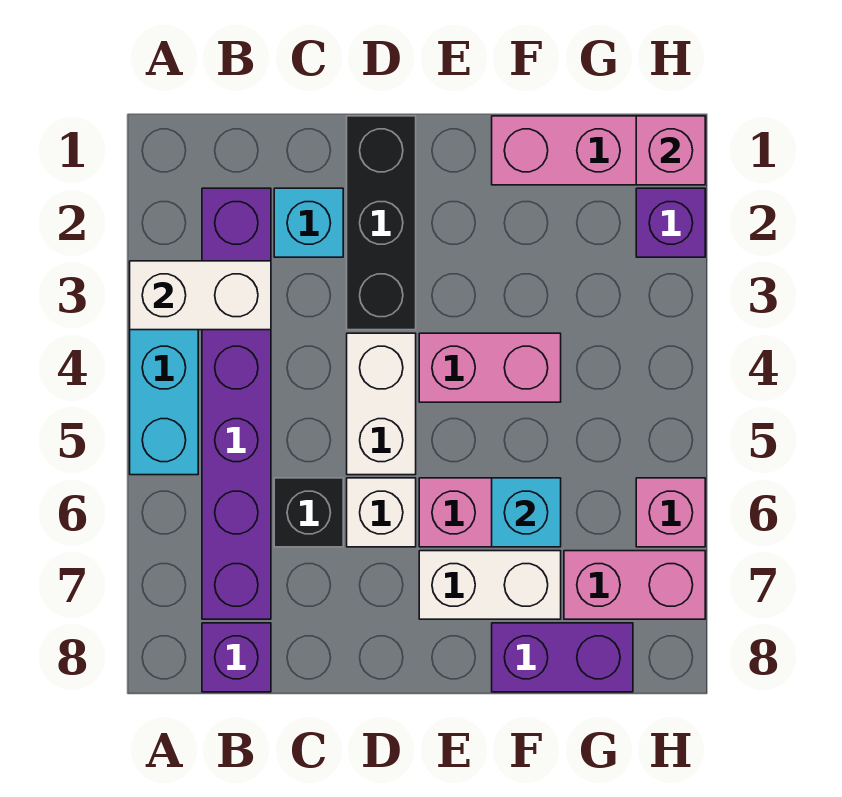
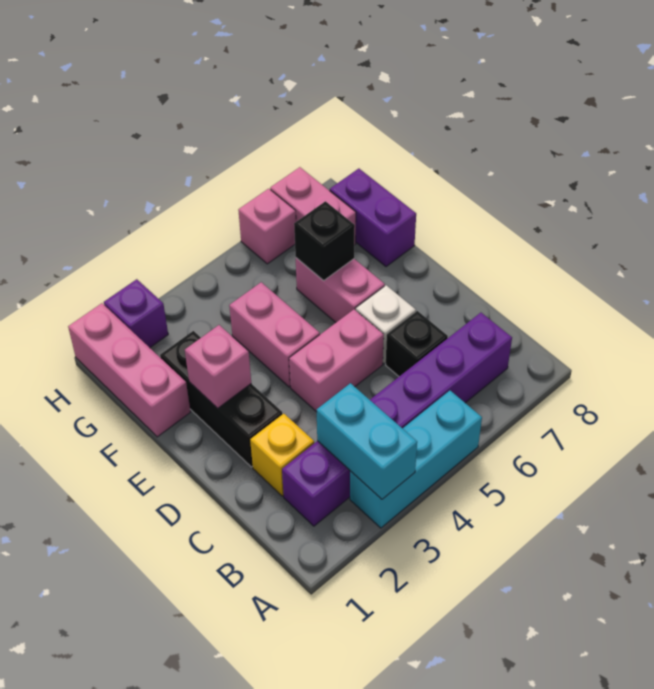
white brick A3:B3 level 2 -> cyan brick A3:B3 level 2
purple brick B8 level 1 -> none
cyan brick C2 level 1 -> yellow brick C2 level 1
black brick D1:D3 level 1 -> black brick D2:F2 level 1
white brick D4:D5 level 1 -> pink brick D4:D5 level 1
white brick E7:F7 level 1 -> none
cyan brick F6 level 2 -> black brick F6 level 2
pink brick H1 level 2 -> pink brick E2 level 2

